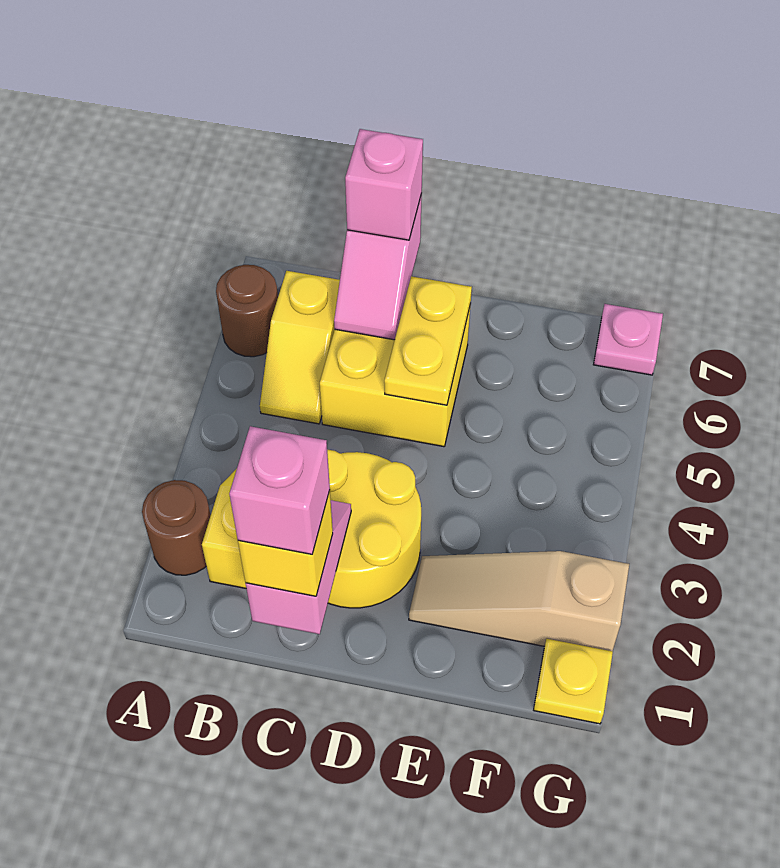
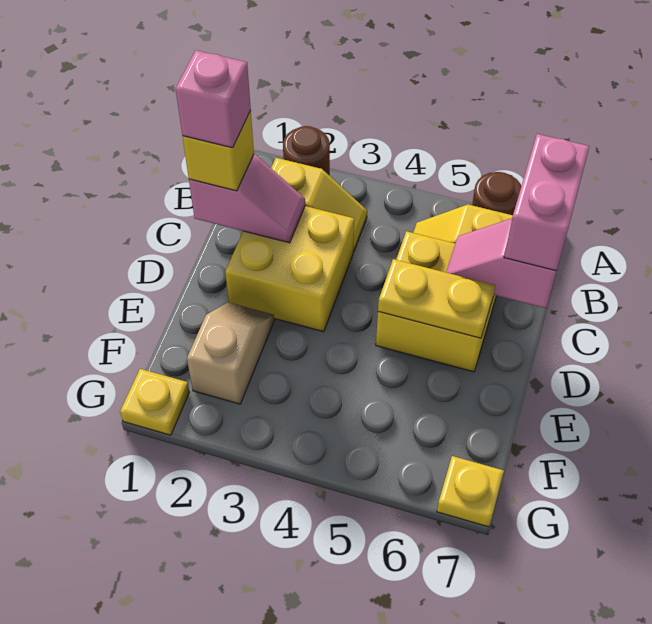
yellow round brick C2:D3 level 1 -> yellow brick C2:D3 level 1
pink brick C7 level 3 -> pink brick B7:C7 level 3
tan slope E2:G2 level 1 top G -> tan slope E2:F2 level 1 top F
pink plate G7 level 1 -> yellow plate G7 level 1

